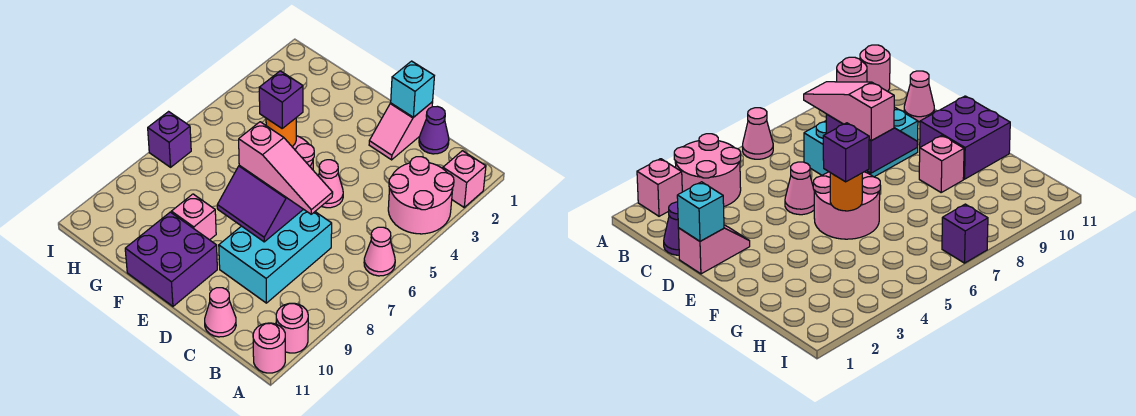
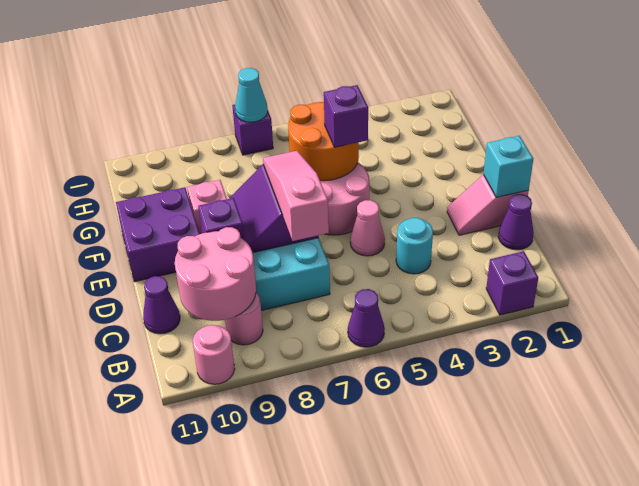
pink brick A2 level 1 -> purple brick A2 level 1
pink round brick A3:B4 level 1 -> pink round brick B9:C10 level 2
pink cone A6 level 1 -> purple cone A6 level 1
pink round brick A11 level 1 -> pink round brick B9 level 1
none -> cyan round brick C4 level 1
pink slope C7:E7 level 3 top E -> pink slope C7:E7 level 3 top C
pink cone C11 level 1 -> purple cone C11 level 1
none -> purple brick D9 level 2
orange round brick F5 level 2 -> orange round brick F5:G6 level 2
none -> cyan cone I7 level 2

